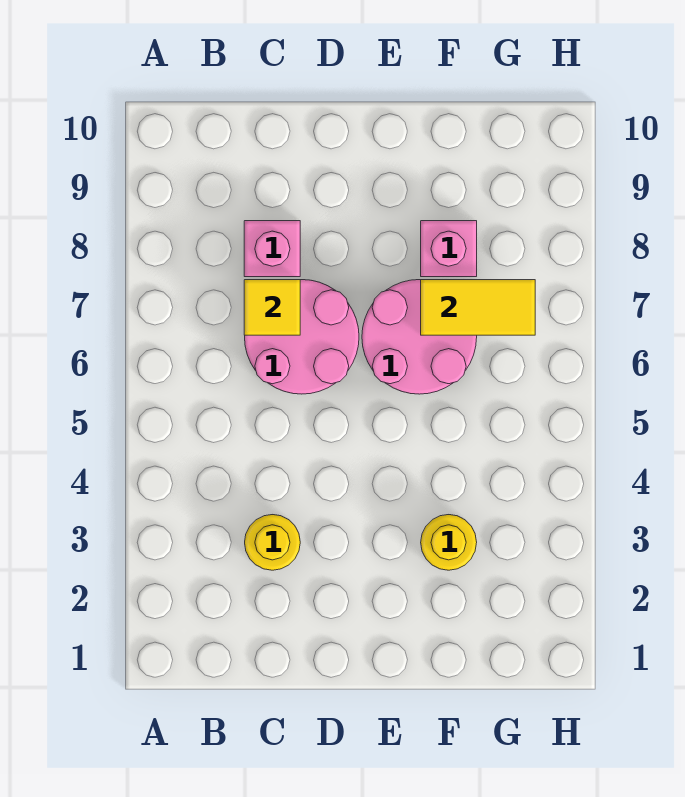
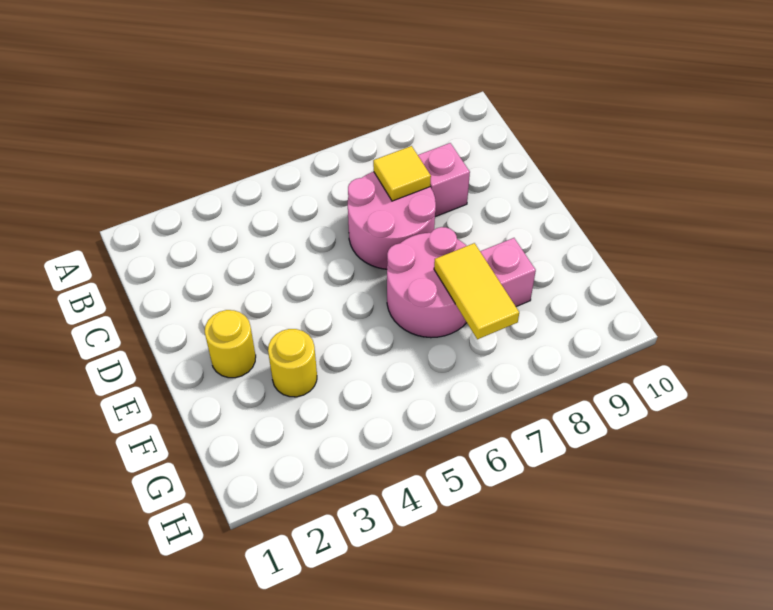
yellow round brick C3 level 1 -> yellow round brick E2 level 1

